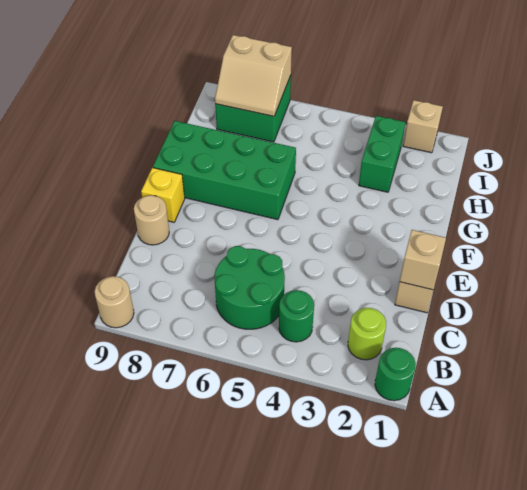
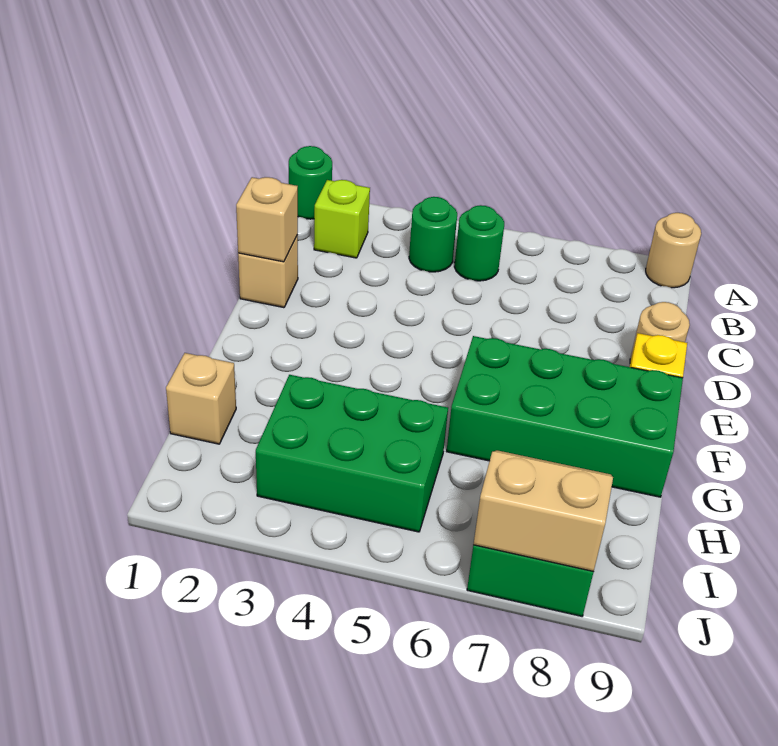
lime round brick B2 level 1 -> lime brick B2 level 1
green round brick B5:C6 level 1 -> green round brick B5 level 1
green brick H3:I3 level 1 -> green brick H3:I5 level 1
tan brick J2 level 1 -> tan brick H1 level 1

